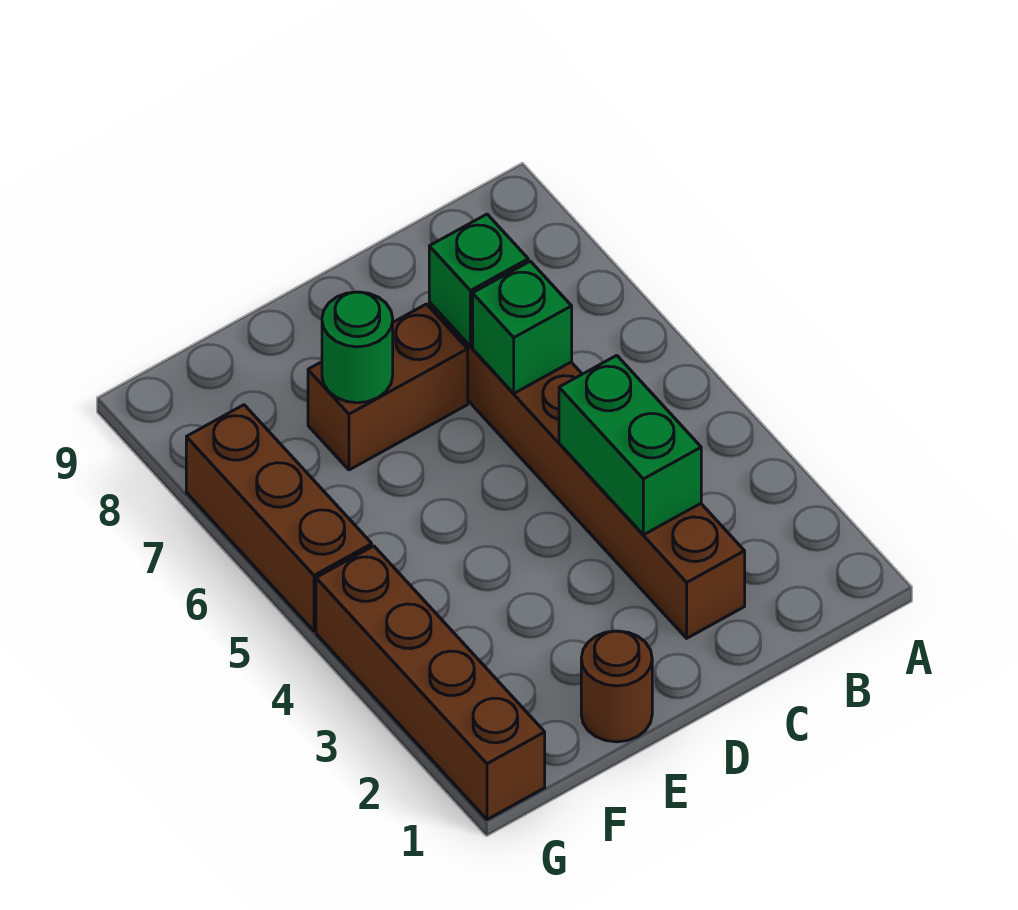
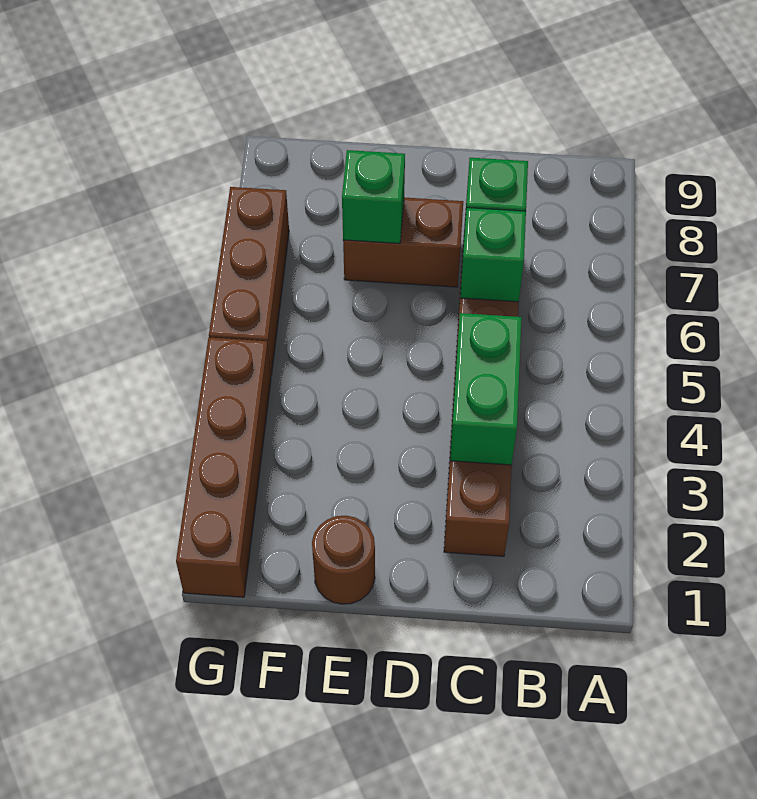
green round brick E7 level 2 -> green brick E7 level 2

